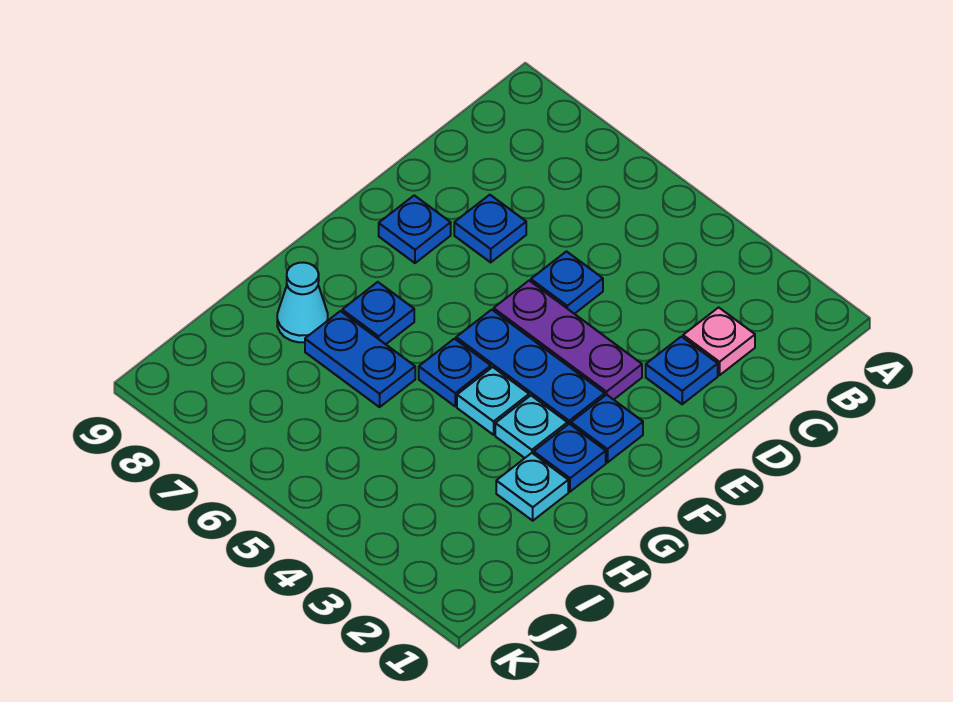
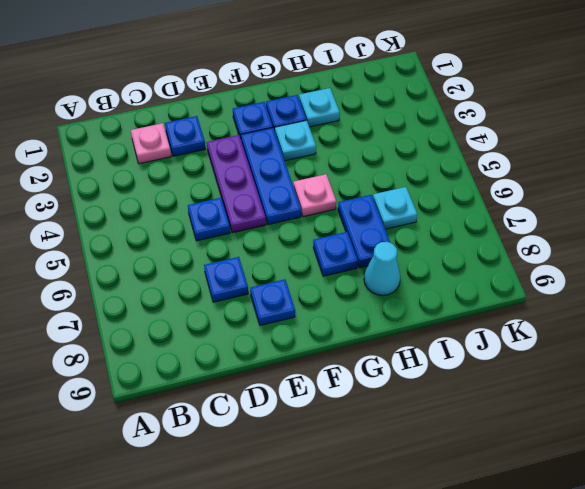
cyan plate G4 level 1 -> cyan plate I6 level 1
blue plate G5 level 1 -> pink plate G5 level 1

